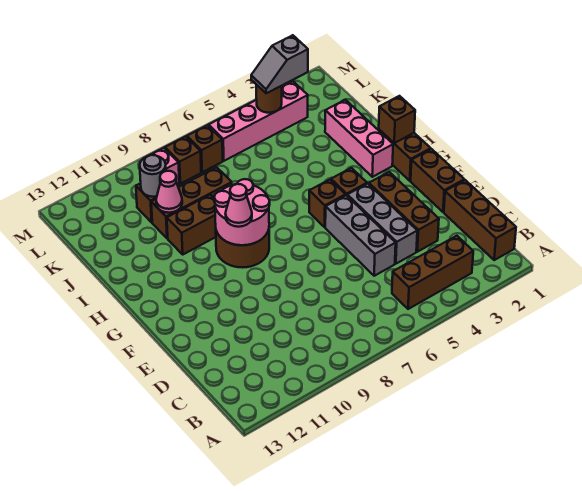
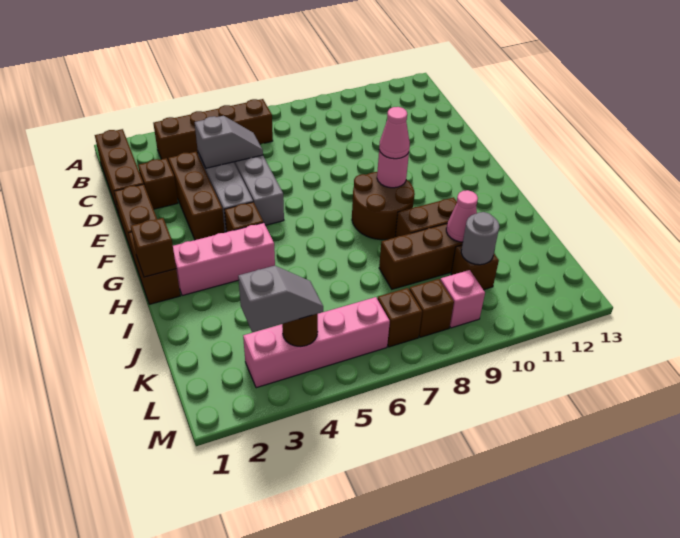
brown brick B3:B5 level 1 -> brown brick B3:B6 level 1
none -> grey slope D4:D5 level 2 top 4
brown brick G5 level 1 -> brown brick D2 level 1
pink round brick G8:H9 level 2 -> pink round brick G9 level 2
pink brick H2:J2 level 1 -> pink brick H2:H4 level 1

